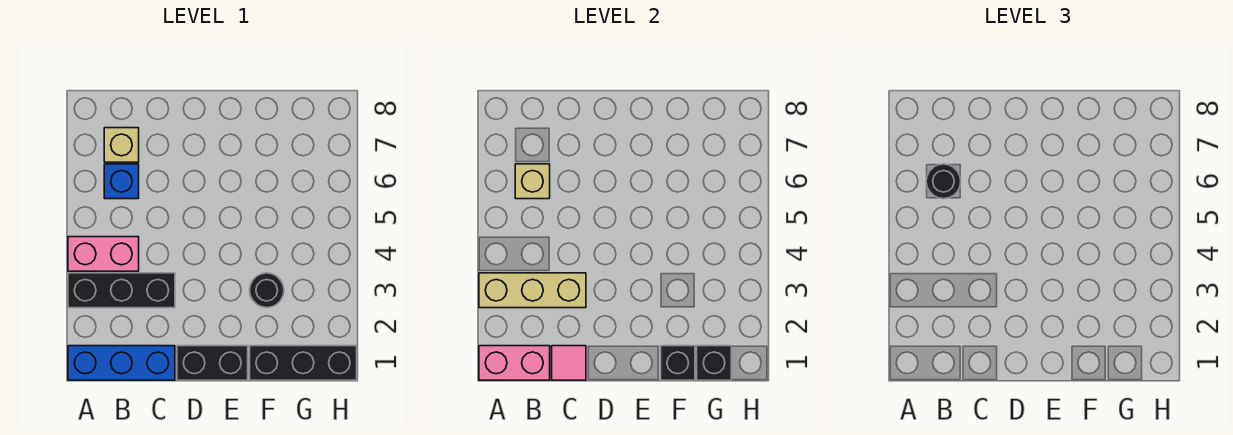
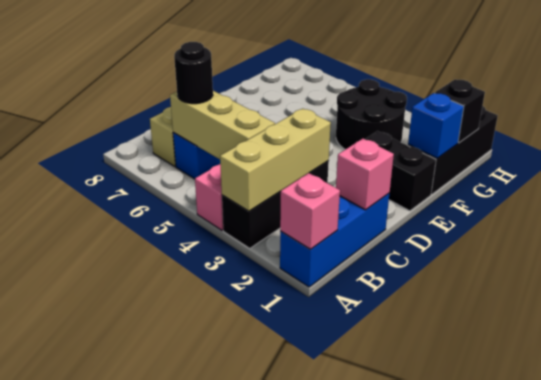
pink brick A1:B1 level 2 -> pink brick A1 level 2
tan brick B6 level 2 -> tan brick B4:B6 level 2
pink tile C1 level 2 -> pink brick C1 level 2
black brick D1:E1 level 1 -> black brick E1:E2 level 1
black brick F1 level 2 -> blue brick F1 level 2
black round brick F3 level 1 -> black round brick F3:G4 level 1

